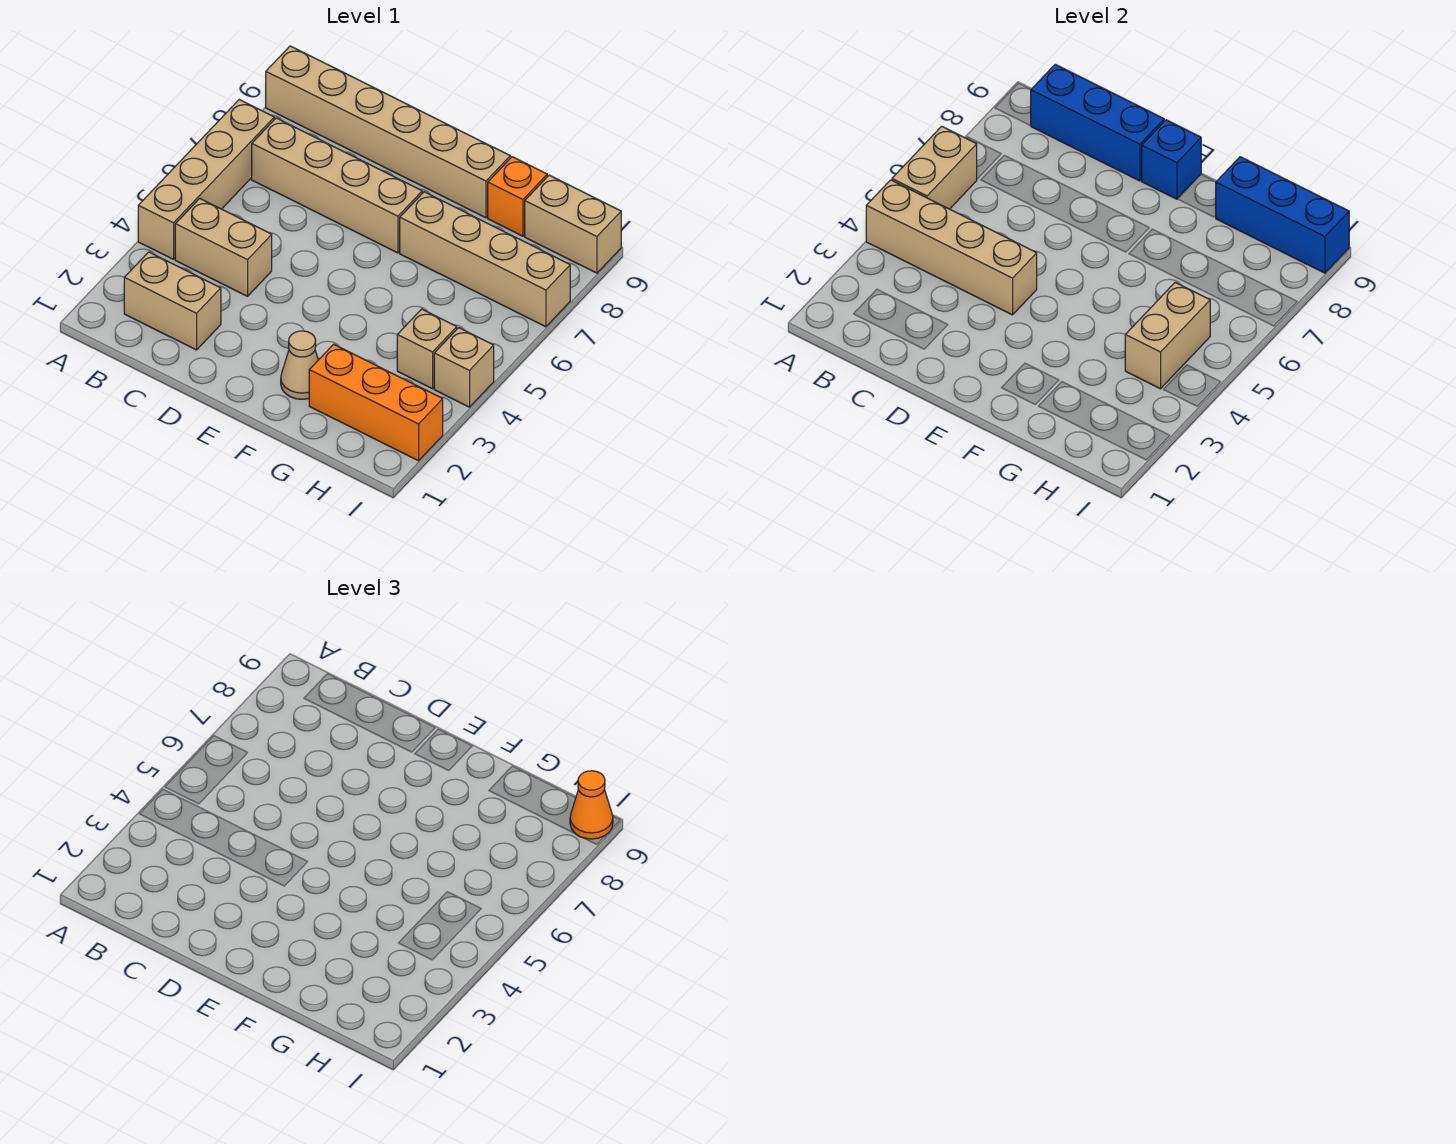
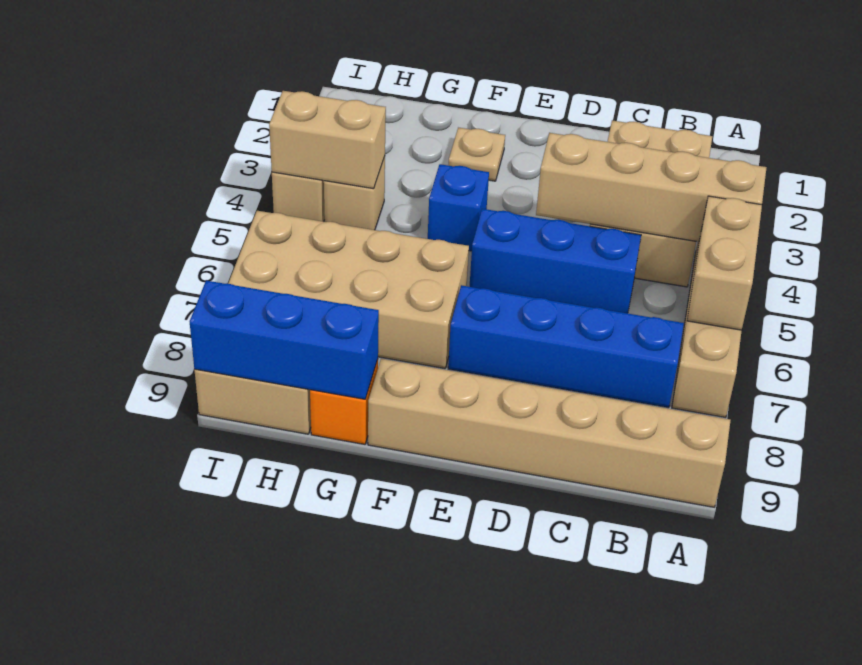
tan brick B7:E7 level 1 -> blue brick B7:E7 level 1
blue brick B9:D9 level 2 -> blue brick C5:E5 level 1
blue brick E9 level 2 -> blue brick F4 level 1
tan cone F2 level 1 -> tan plate F2 level 1
tan brick F7:I7 level 1 -> tan brick F6:I7 level 1
orange brick G2:I2 level 1 -> none
tan brick H4:H5 level 2 -> tan brick H4:I4 level 2
orange cone I9 level 3 -> none

